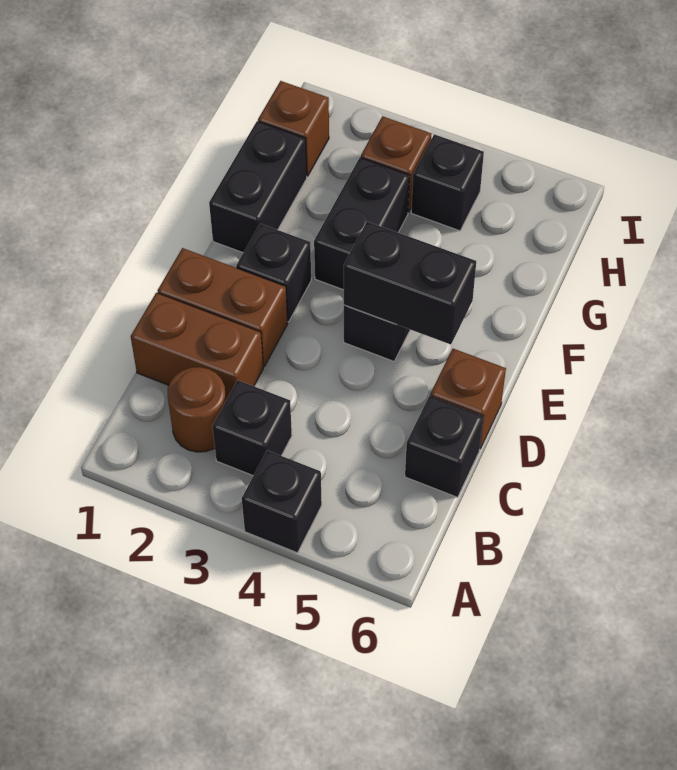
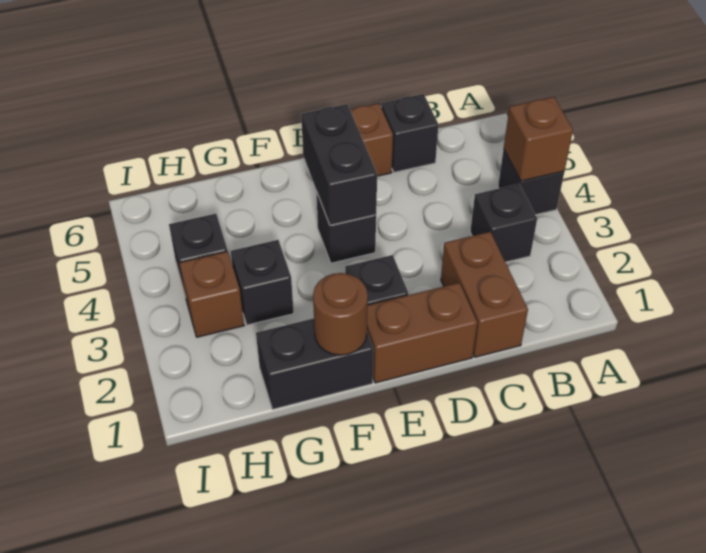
brown round brick B2 level 1 -> brown round brick F1 level 2
brown brick D1:D2 level 1 -> brown brick D1:E1 level 1
black brick F3:G3 level 1 -> black brick G3 level 1
brown brick H1 level 1 -> brown brick A4 level 2

